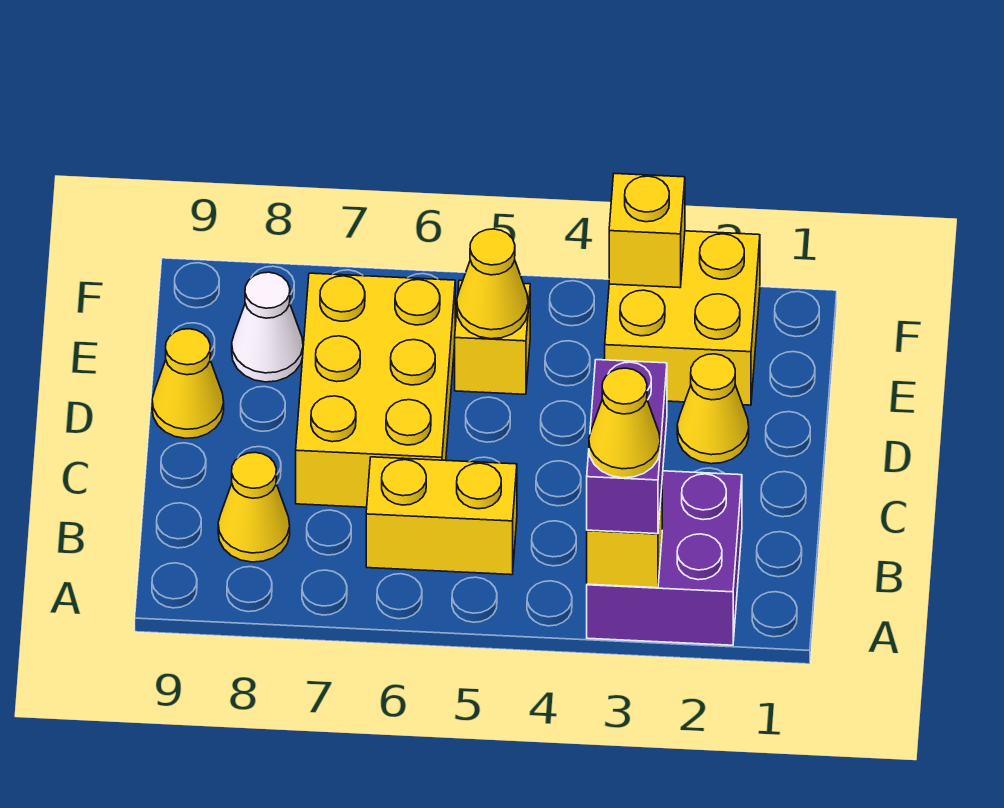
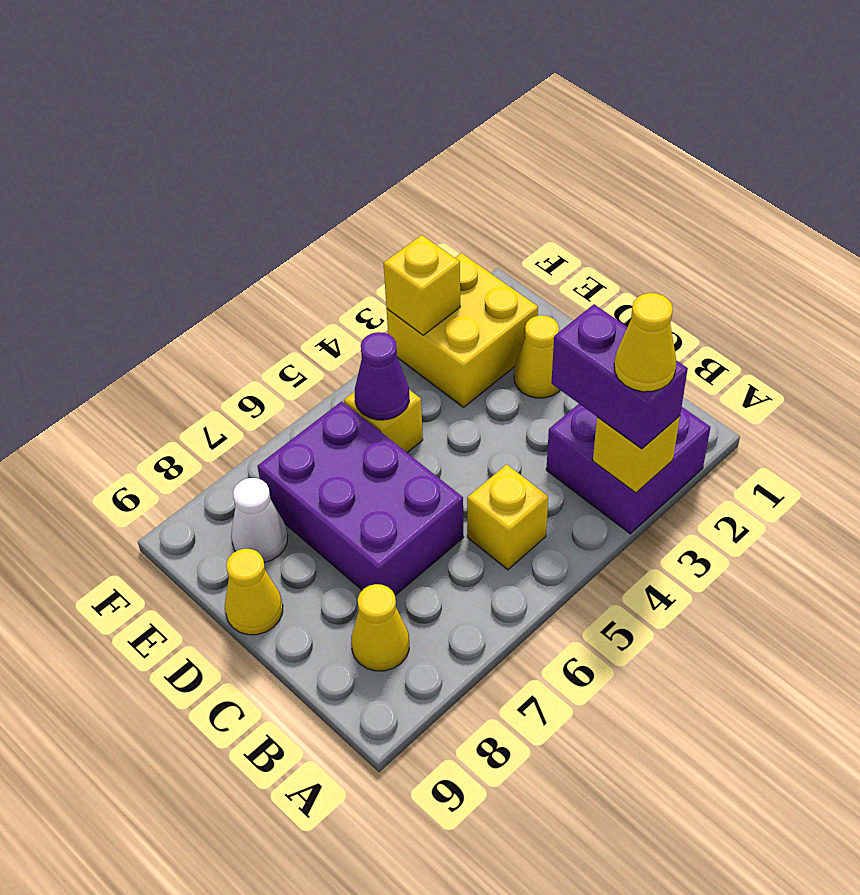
yellow brick B5:B6 level 1 -> yellow brick B5 level 1
yellow brick C6:E7 level 1 -> purple brick C6:E7 level 1
yellow cone E5 level 2 -> purple cone E5 level 2

